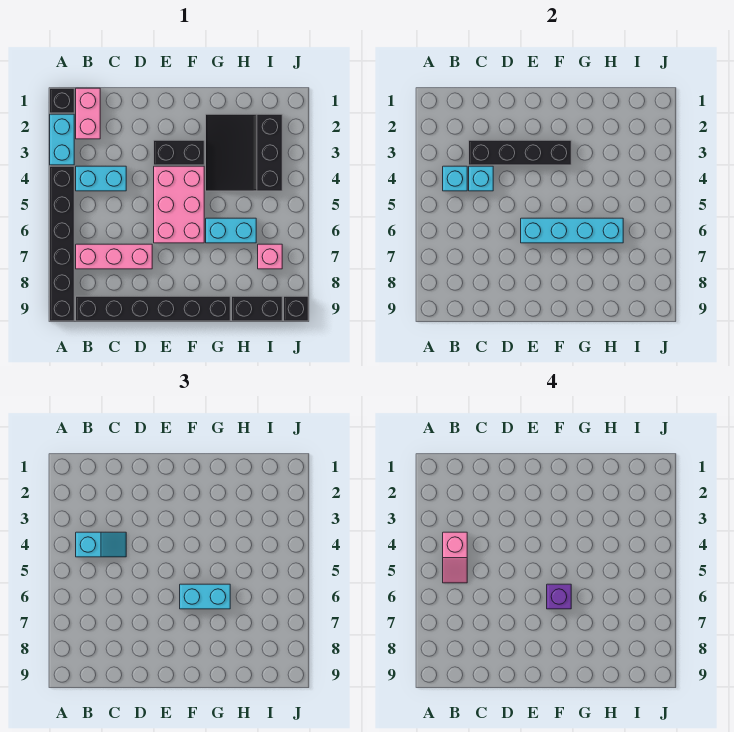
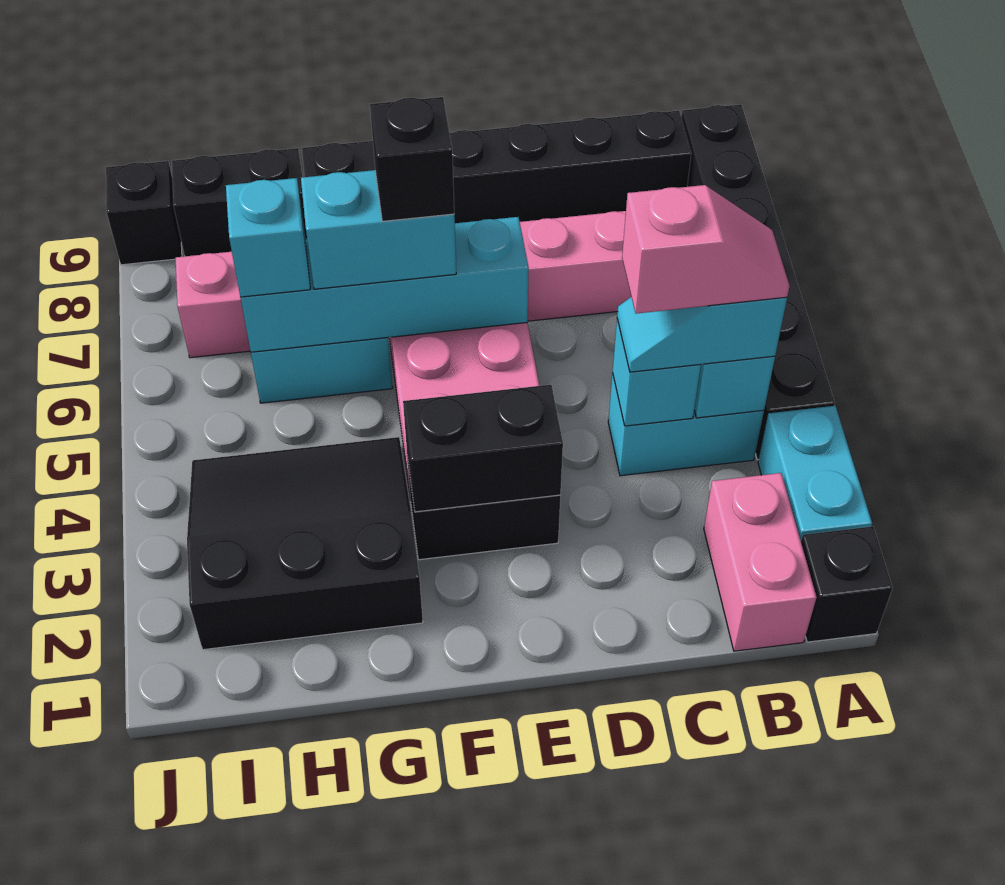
pink slope B4:B5 level 4 top 4 -> pink slope B4:C4 level 4 top C
black brick C3:F3 level 2 -> black brick E3:F3 level 2
purple brick F6 level 4 -> black brick F6 level 4
black slope G2:I4 level 1 top I -> black slope G2:I4 level 1 top 2
none -> cyan brick H6 level 3

